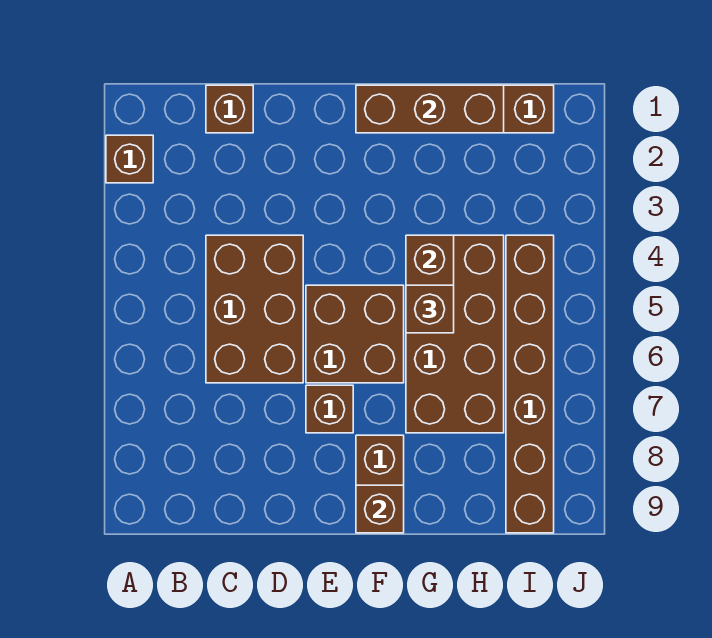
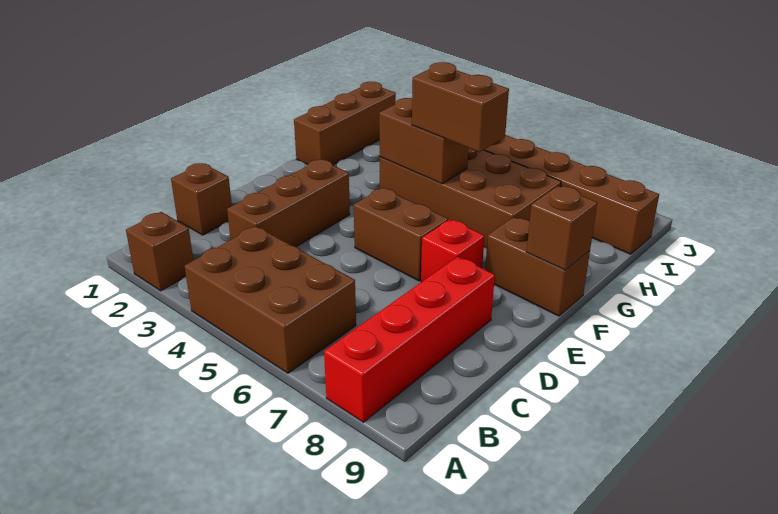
none -> red brick A8:D8 level 1
brown brick C4:D6 level 1 -> brown brick A4:B6 level 1
brown brick E5:F6 level 1 -> brown brick E5:E6 level 1
brown brick E7 level 1 -> red brick E7 level 1
brown brick F1:H1 level 2 -> brown brick C3:E3 level 1
brown brick G5 level 3 -> brown brick G5:G6 level 3

